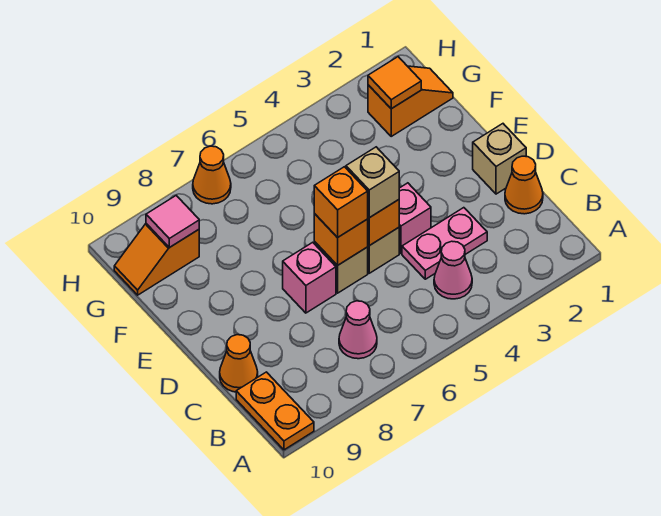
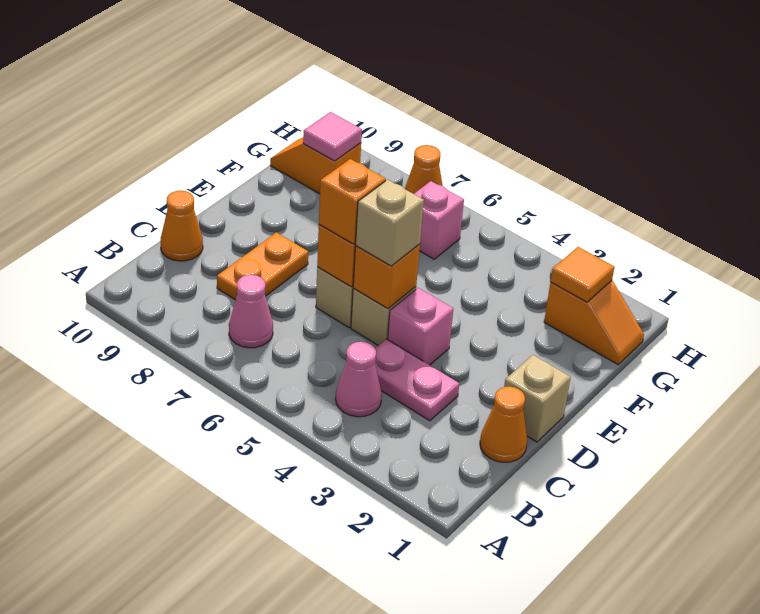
orange plate A10:B10 level 1 -> orange plate C8:D8 level 1
pink brick D7 level 1 -> pink brick G6 level 1

